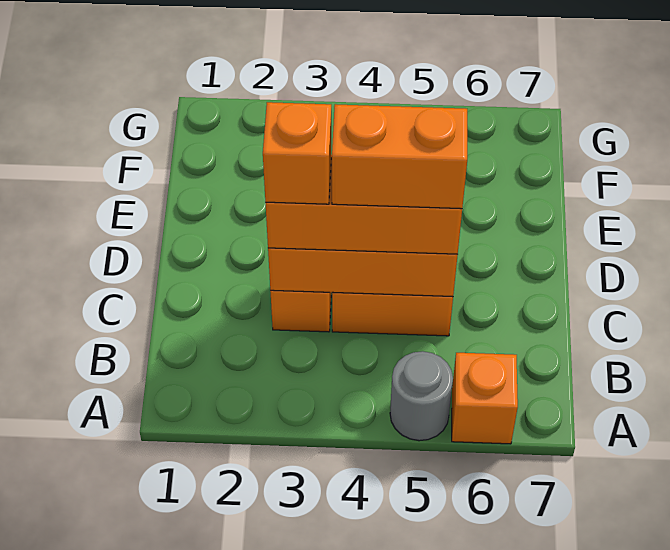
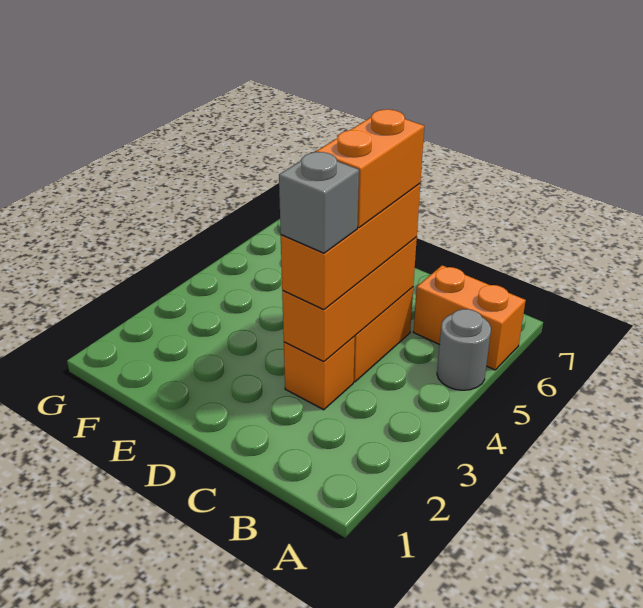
orange brick A6 level 1 -> orange brick A6:B6 level 1
orange brick C3 level 4 -> grey brick C3 level 4

